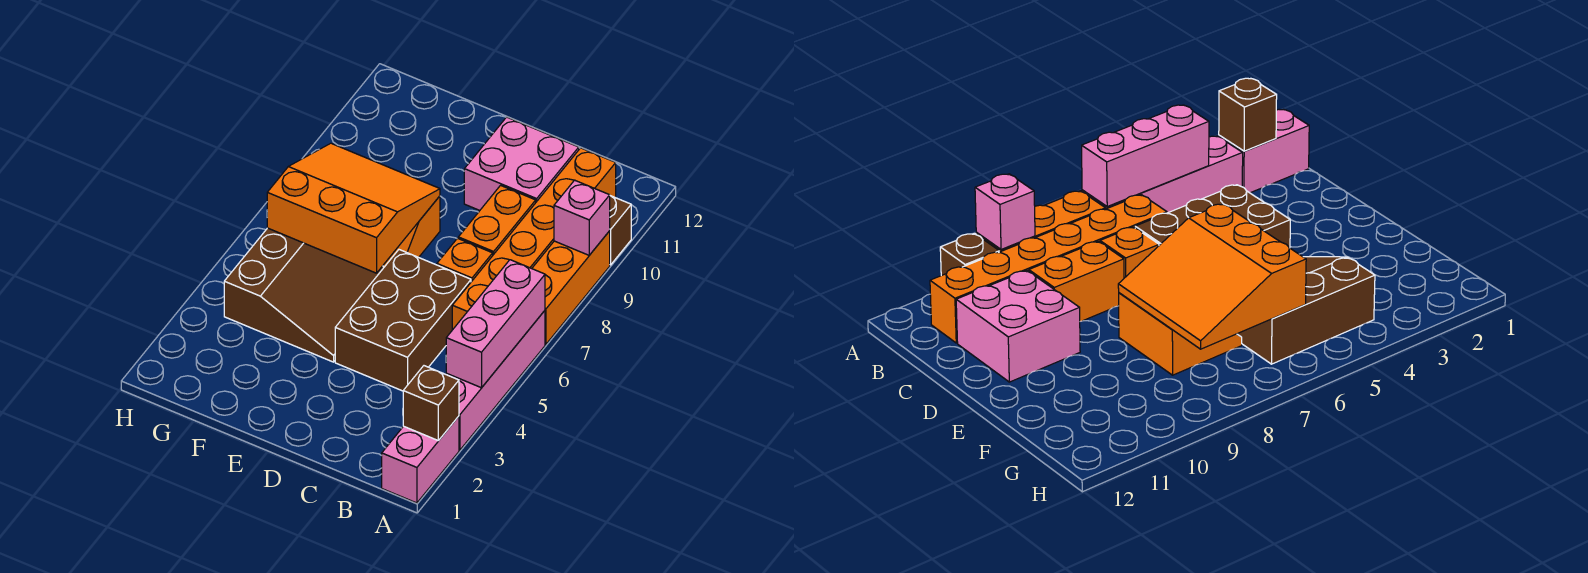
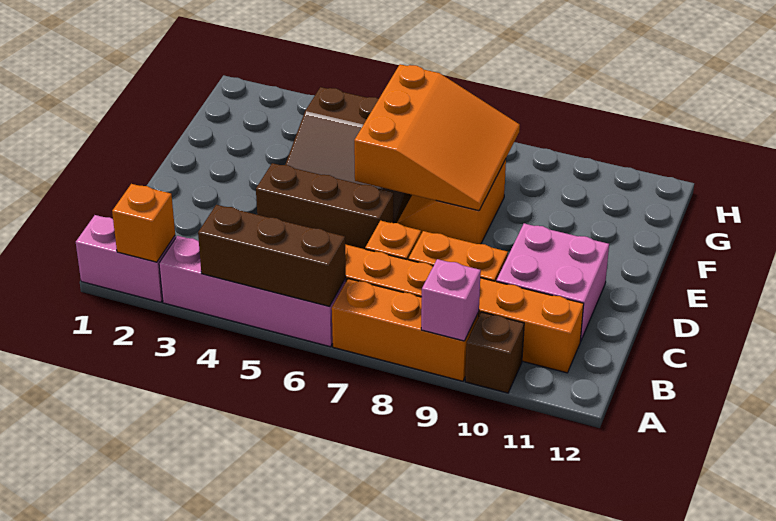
brown brick A2 level 2 -> orange brick A2 level 2
pink brick A4:A6 level 2 -> brown brick A4:A6 level 2
brown brick C4:D6 level 1 -> brown brick D4:D6 level 1

